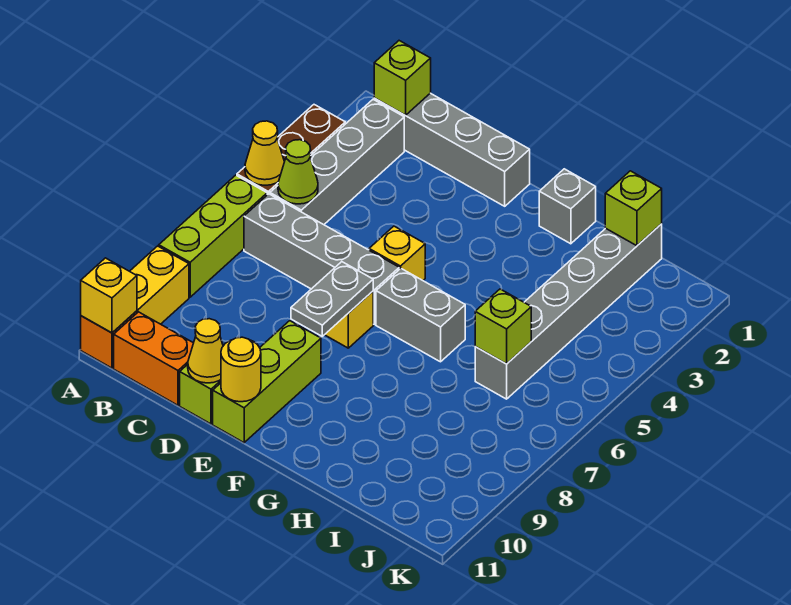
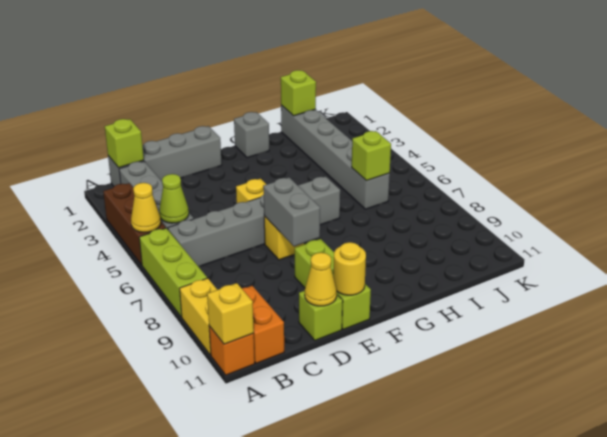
orange brick B11:C11 level 1 -> orange brick B10:B11 level 1
grey plate E7:E8 level 2 -> grey brick E7:E8 level 2

